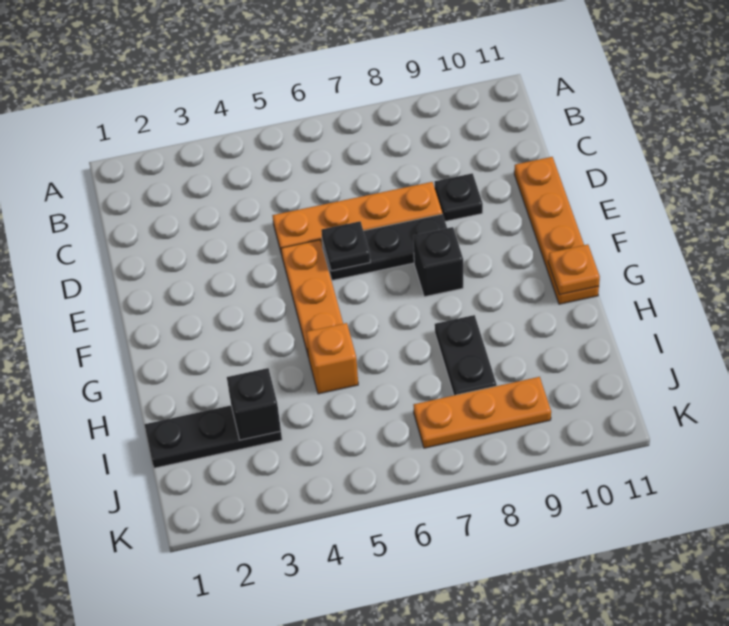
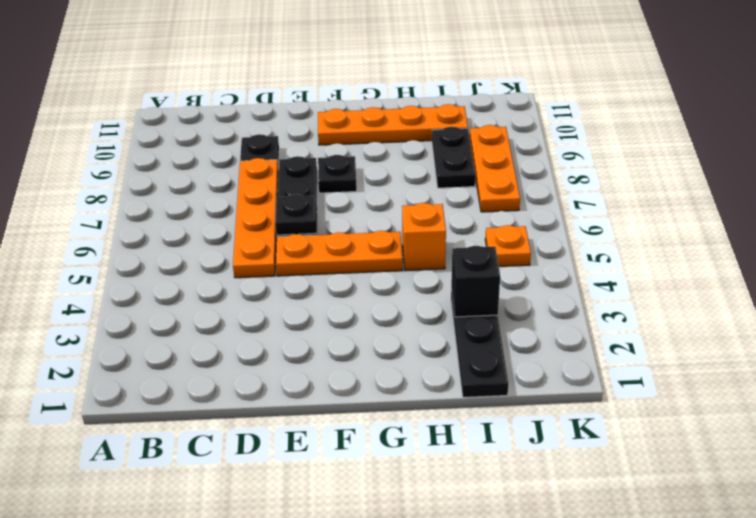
orange plate D11:G11 level 1 -> orange plate F10:I10 level 1
black brick F8 level 1 -> black plate F8 level 1
orange plate G11 level 2 -> orange plate J5 level 1
black plate H8:I8 level 1 -> black plate I8:I9 level 1

